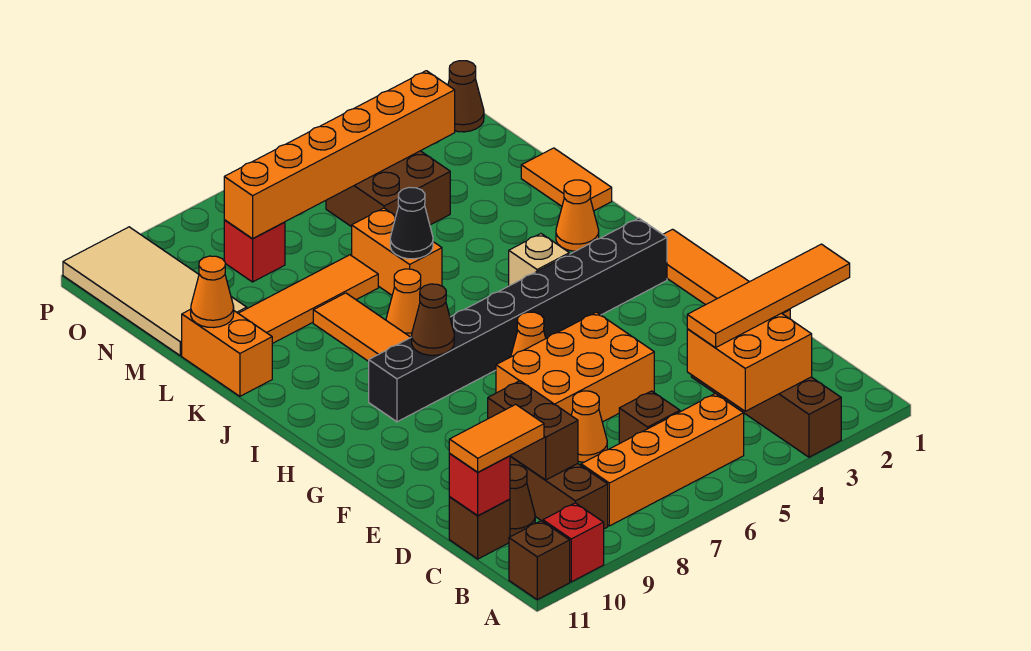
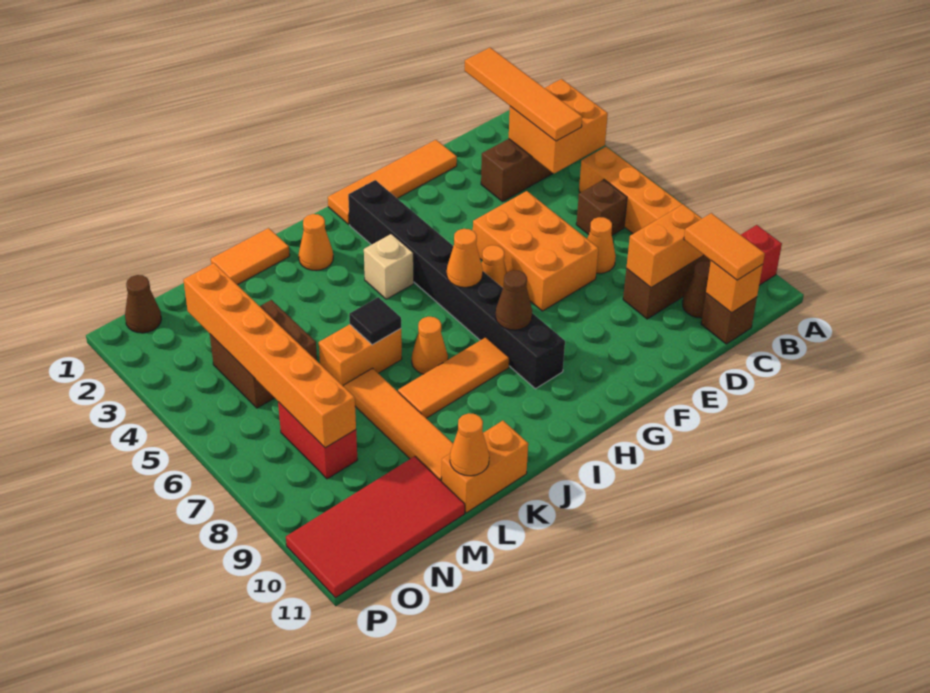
brown brick A11 level 1 -> none
brown brick C9:D9 level 2 -> orange brick C9:D9 level 2
red brick C11 level 2 -> orange brick C11 level 2
none -> orange cone H6 level 2
black cone K6 level 2 -> black tile K6 level 2
tan tile M10:P11 level 1 -> red tile M10:P11 level 1
red brick N8 level 1 -> red brick N7:N8 level 1

